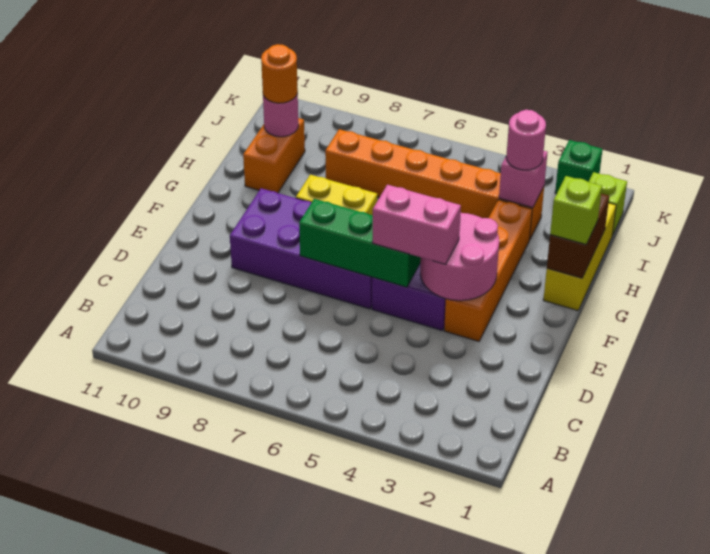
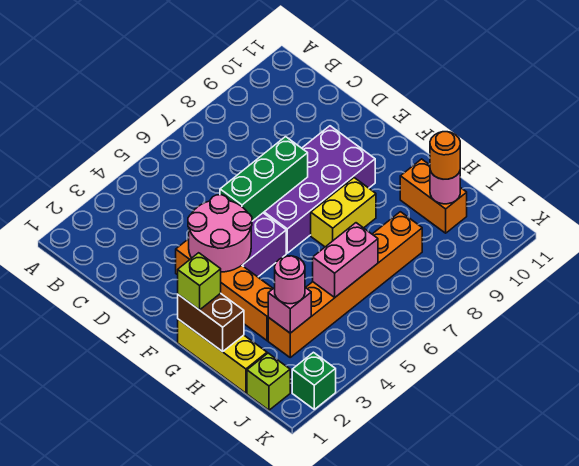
pink brick E4:E5 level 3 -> pink brick I5:I6 level 2

